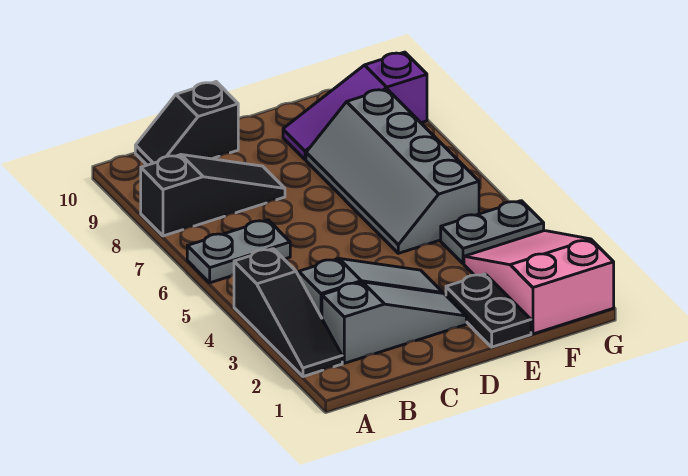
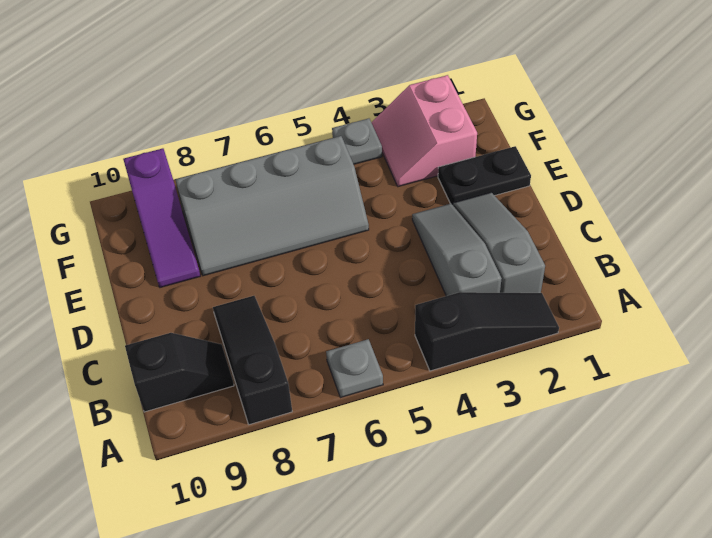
grey plate A6:B6 level 1 -> grey plate A6 level 1
black slope B10:C10 level 1 top C -> black slope B9:B10 level 1 top 10
pink slope F1:G3 level 1 top 1 -> pink slope F2:G3 level 1 top 2
grey plate F4:G4 level 1 -> grey plate G4 level 1

